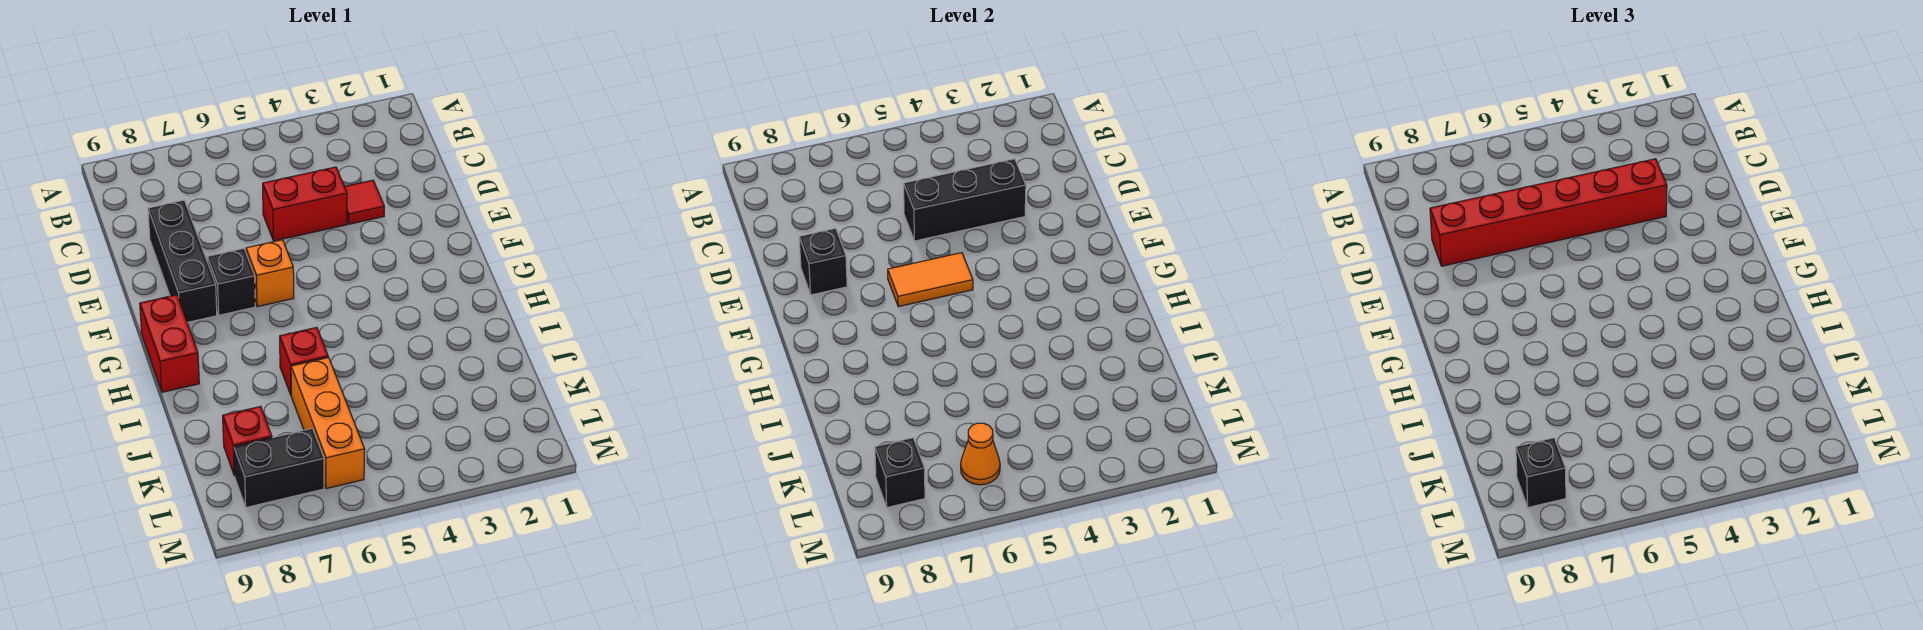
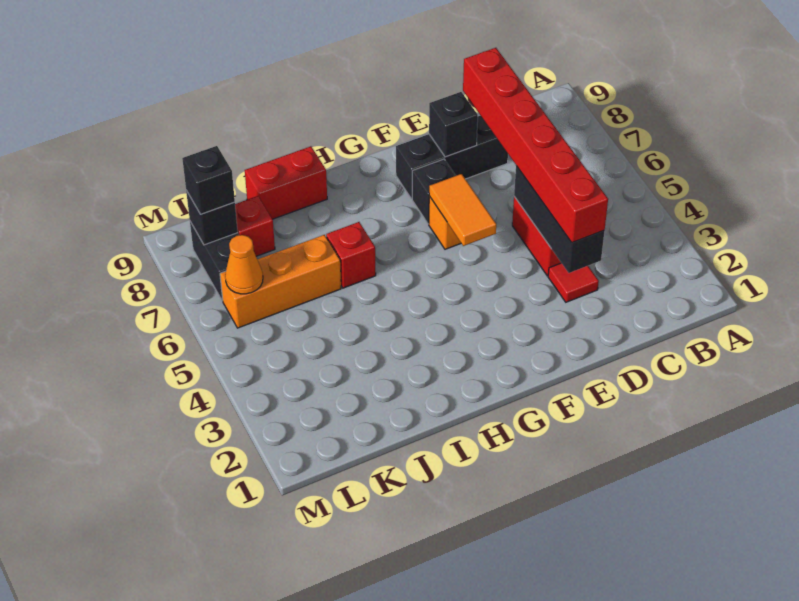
red brick G9:H9 level 1 -> red brick I9:J9 level 1

